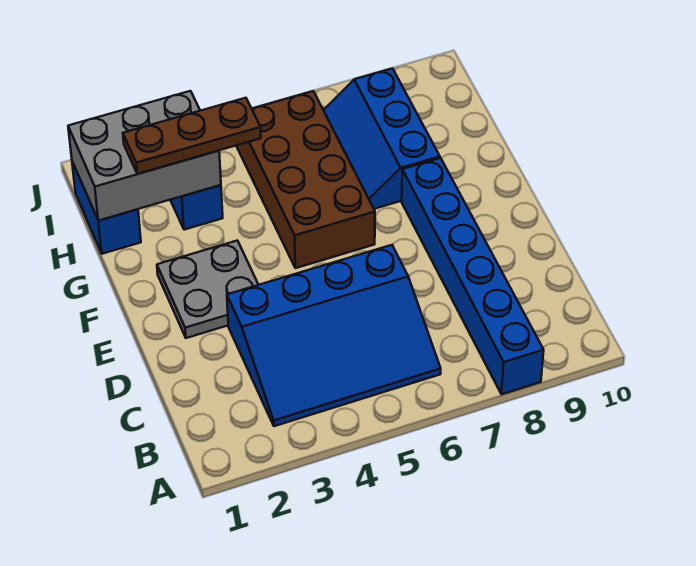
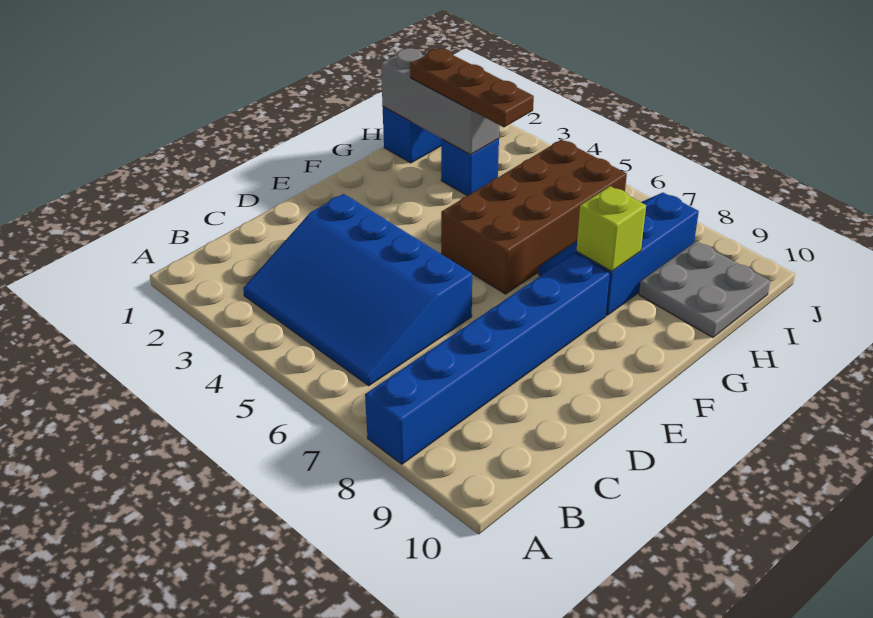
grey plate E2:F3 level 1 -> grey plate H9:I10 level 1
none -> lime brick G8 level 2
grey brick H1:I3 level 2 -> grey brick H1:H3 level 2

